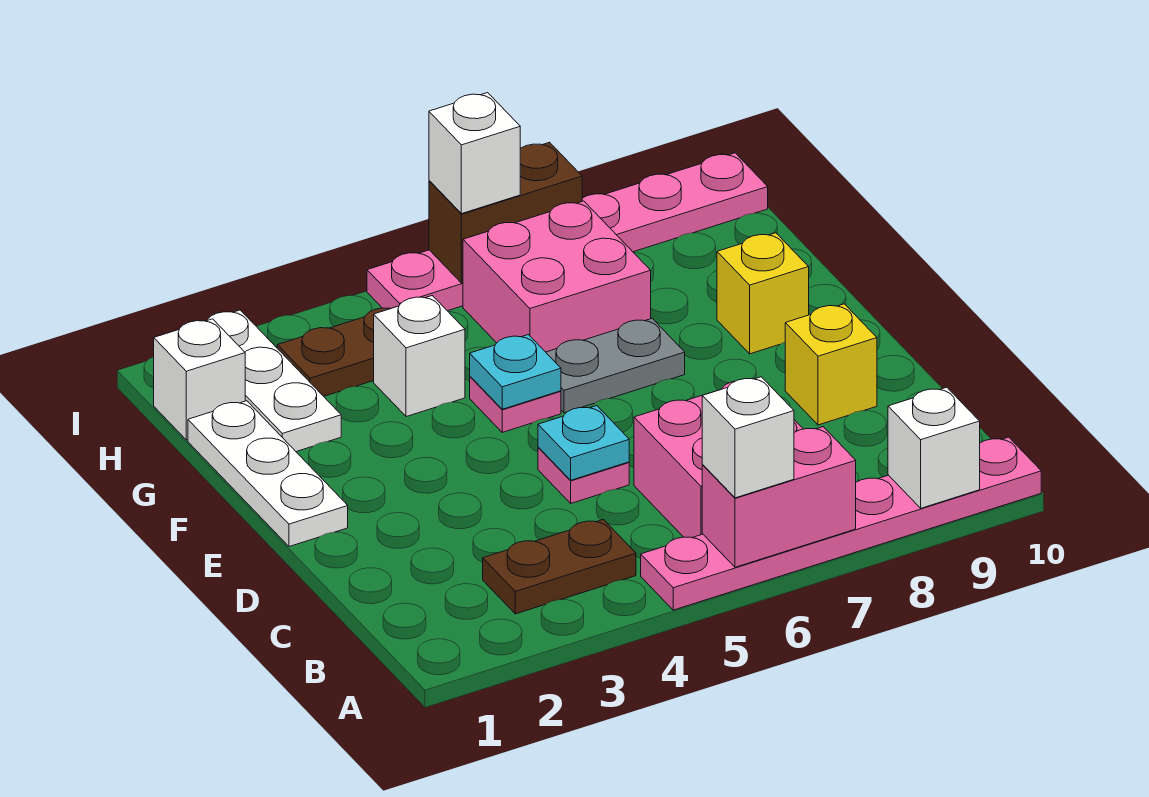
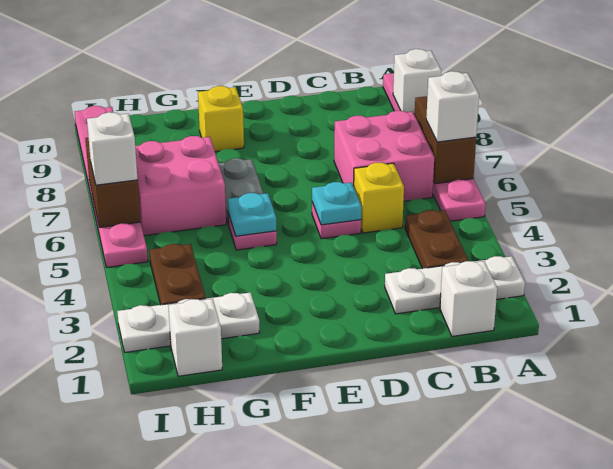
pink brick A6:A7 level 2 -> brown brick A6:A7 level 2
yellow brick D9 level 1 -> yellow brick C5 level 1
white plate E1:G1 level 1 -> white plate A2:C2 level 1
white brick G4 level 1 -> white brick B1 level 1

